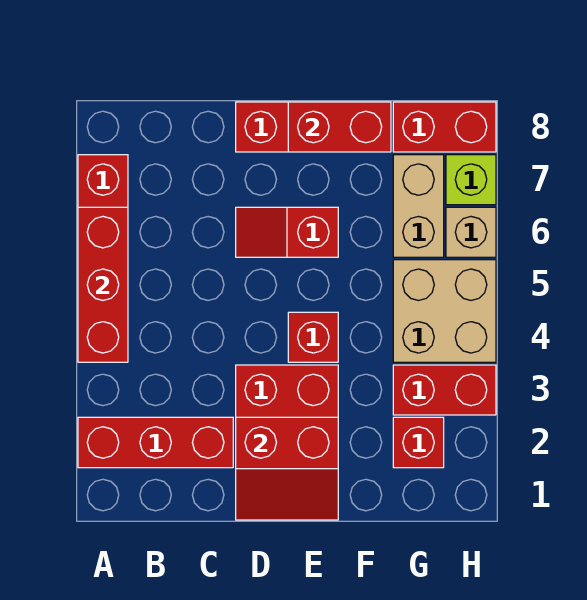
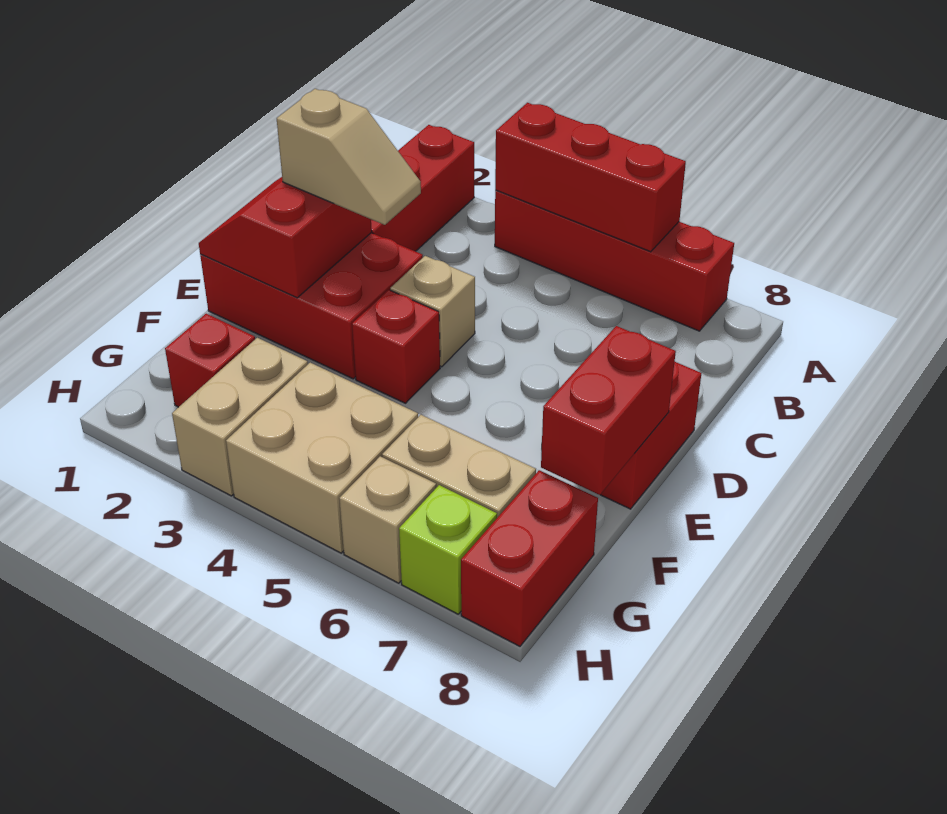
none -> tan slope D2:D3 level 3 top 2
none -> tan brick D4 level 1
red slope D6:E6 level 1 top E -> none
red brick G3:H3 level 1 -> tan brick G3:H3 level 1

